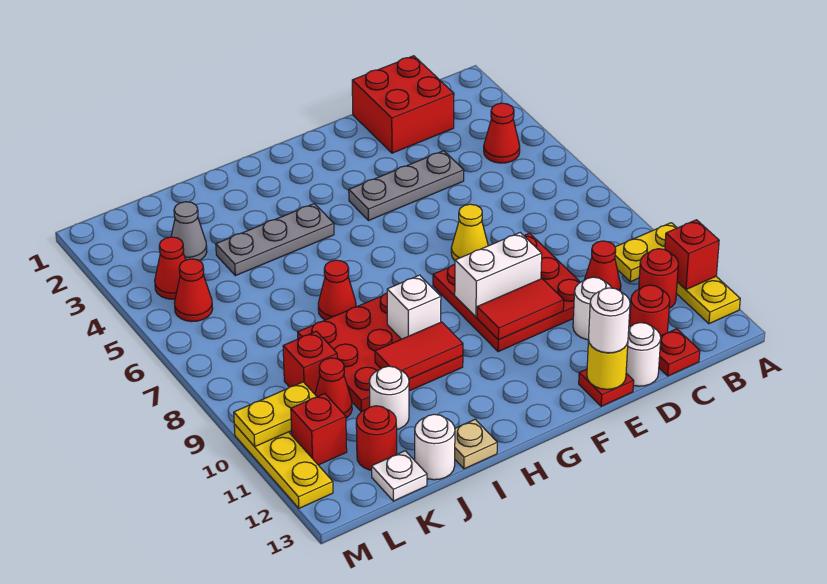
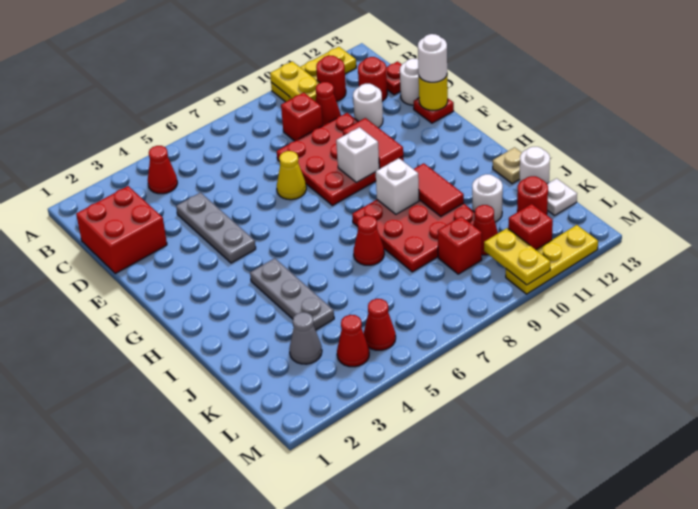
red brick A11 level 2 -> red brick C9 level 1
white brick E9:F9 level 2 -> white brick F9 level 2

